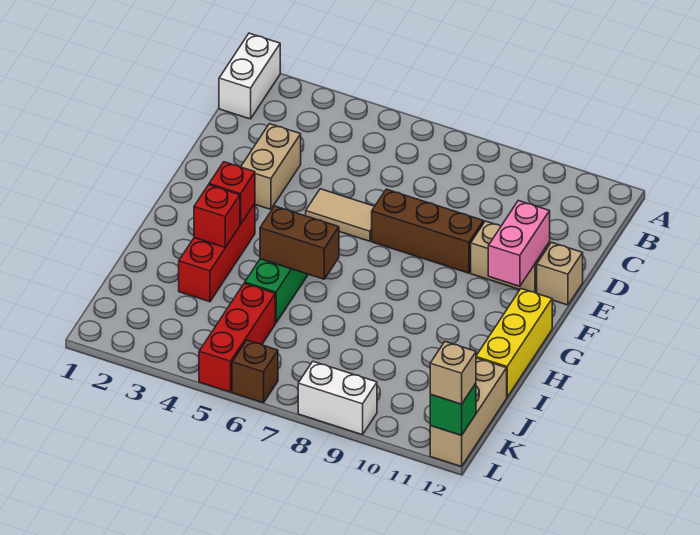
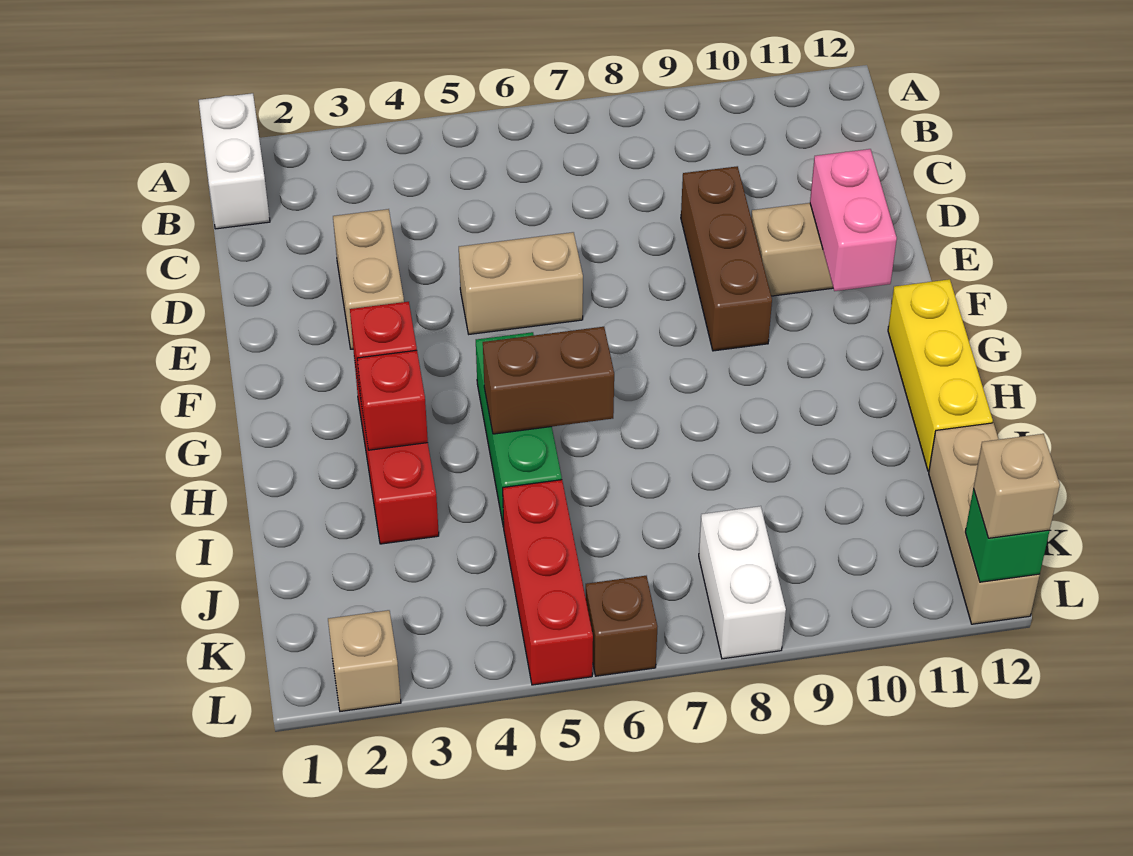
tan tile E5:E6 level 1 -> tan brick E5:E6 level 1
brown brick E7:E9 level 1 -> brown brick D9:F9 level 1
tan brick E12 level 1 -> tan brick L2 level 1
white brick L8:L9 level 1 -> white brick K8:L8 level 1

